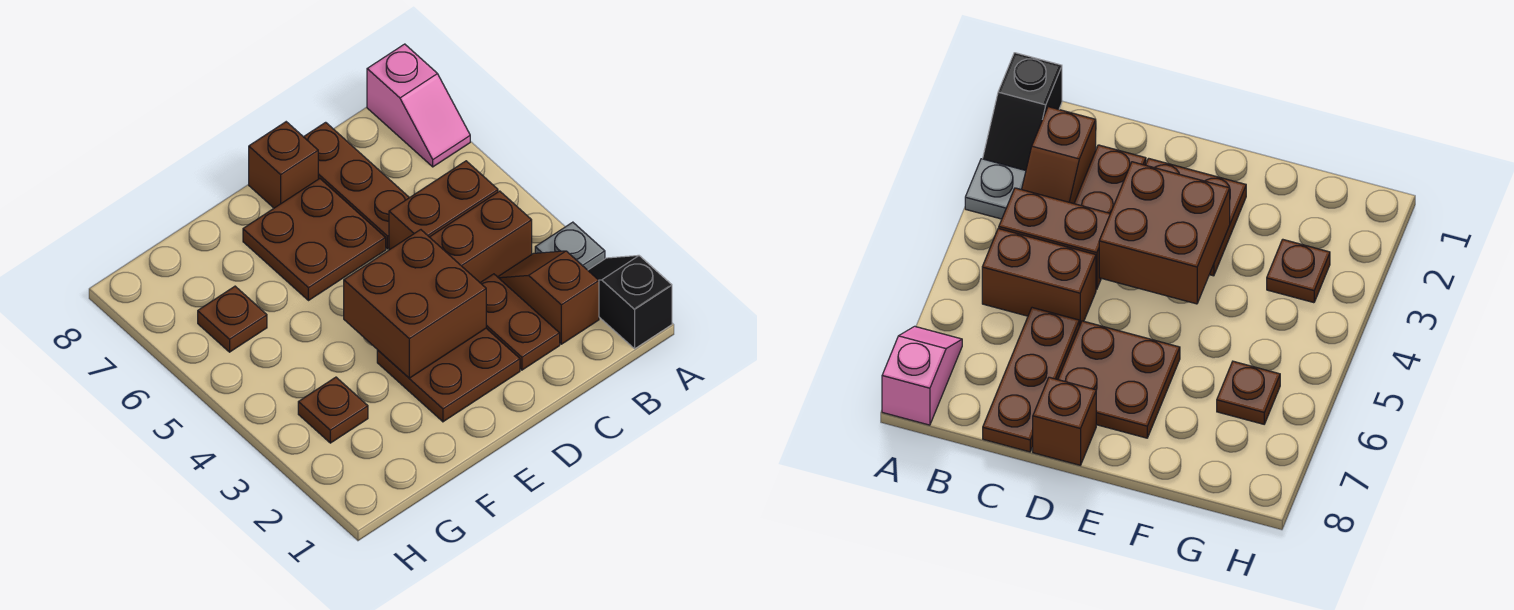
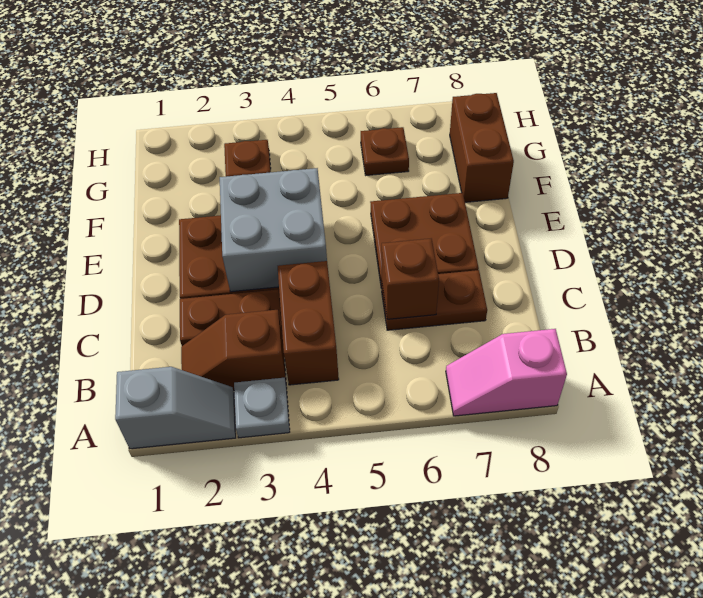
black slope A1:A2 level 1 top 1 -> grey slope A1:A2 level 1 top 1
brown slope B2:B3 level 1 top 2 -> brown slope B2:B3 level 1 top 3
brown brick B5:C5 level 1 -> brown brick F8:G8 level 1
brown plate C6:C8 level 1 -> brown plate C6:C7 level 1
brown brick D3:E4 level 2 -> grey brick D3:E4 level 2
brown brick D8 level 1 -> brown brick C6 level 2

